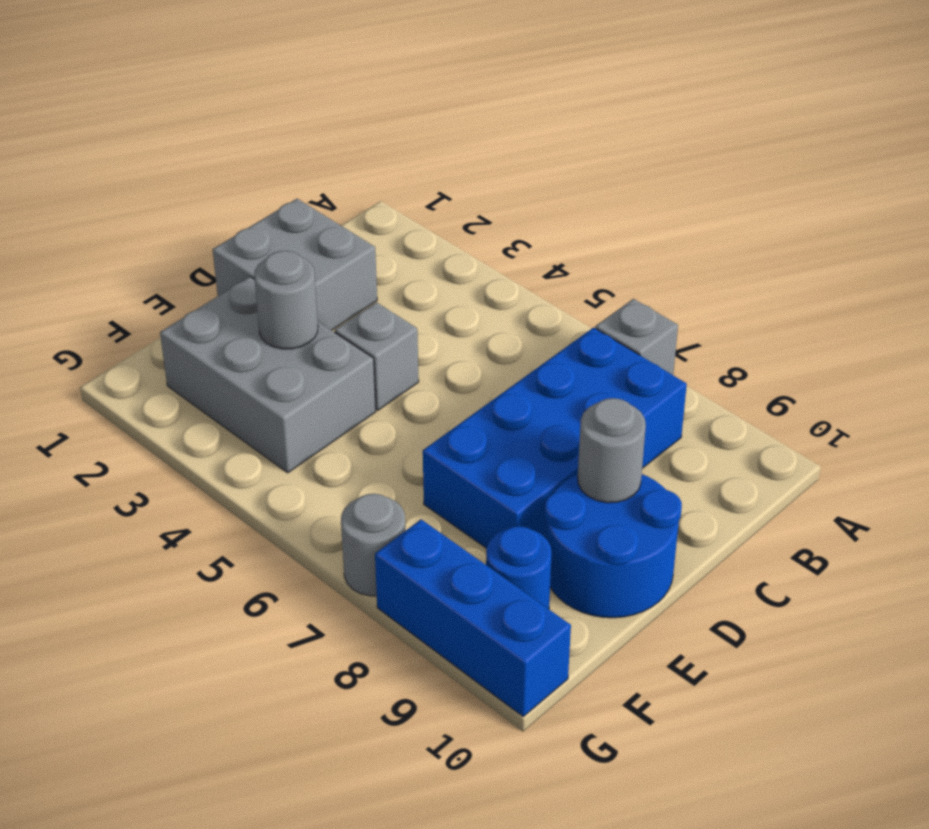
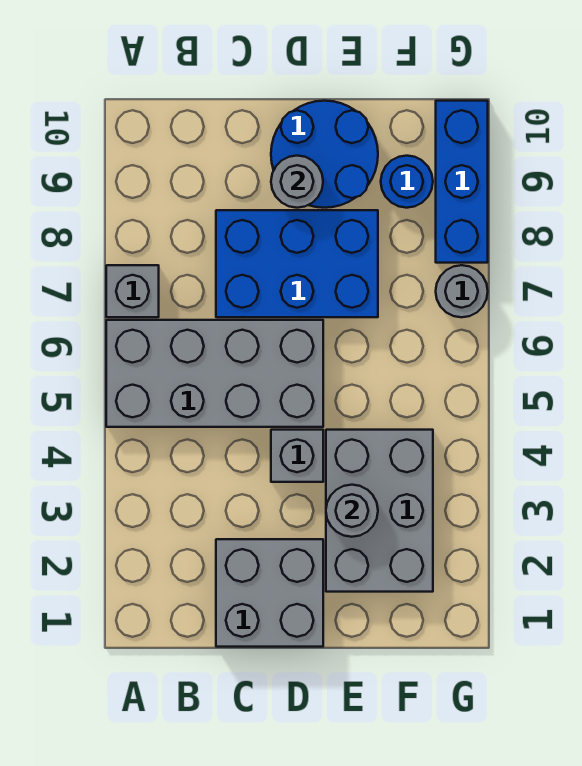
none -> grey brick A5:D6 level 1
blue brick B7:E8 level 1 -> blue brick C7:E8 level 1

